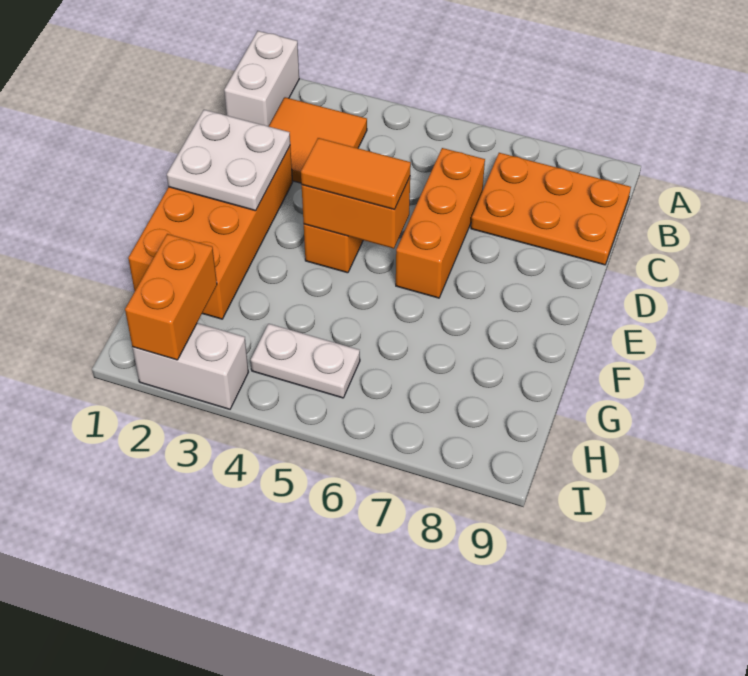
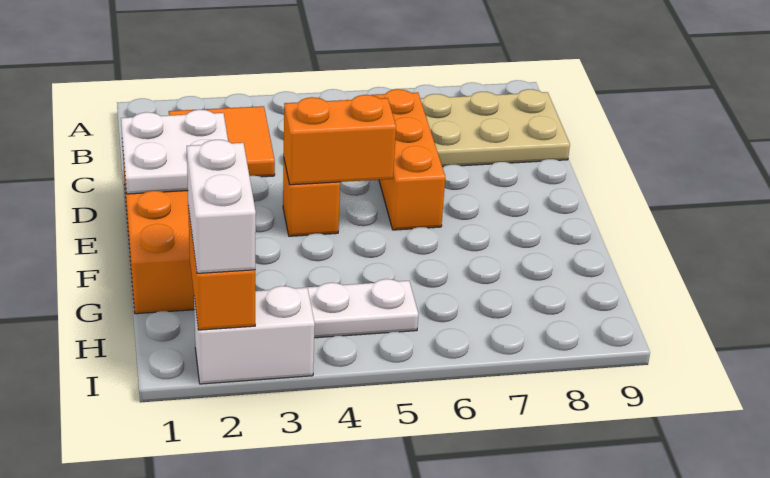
white brick A1:B1 level 1 -> white brick H2:I2 level 3
orange plate B7:C9 level 1 -> tan plate B7:C9 level 1
orange tile E4:E5 level 3 -> none

